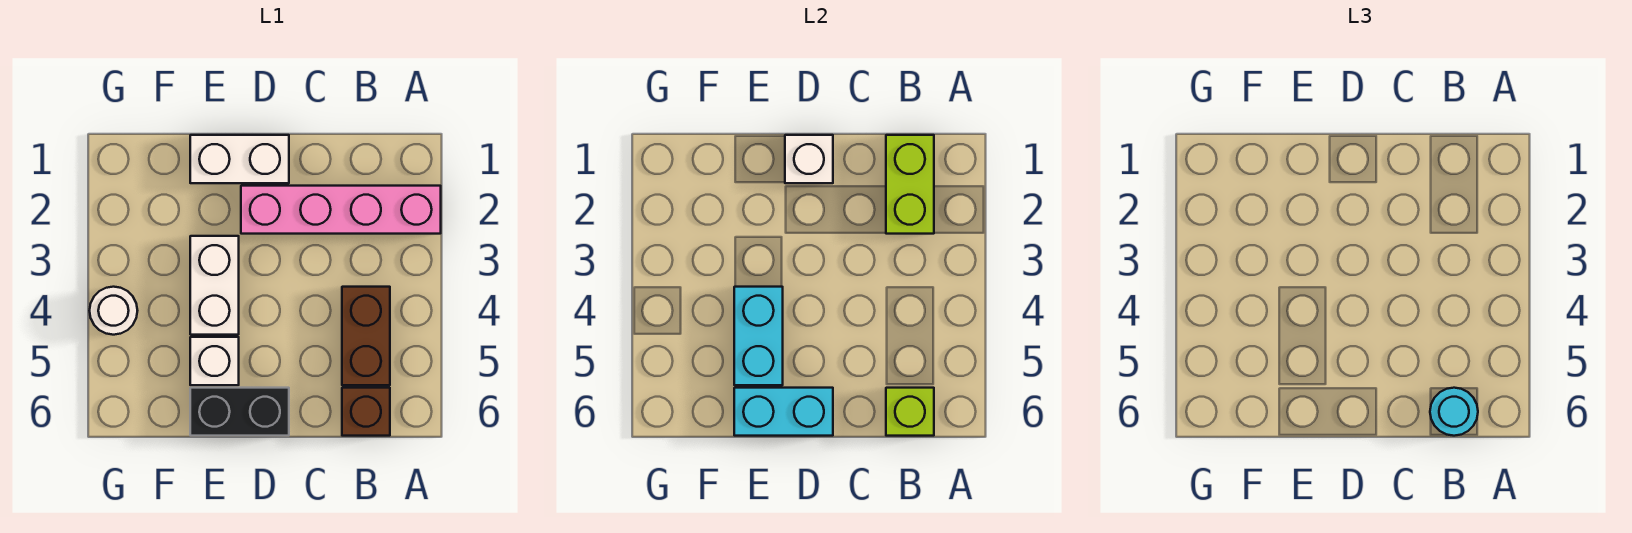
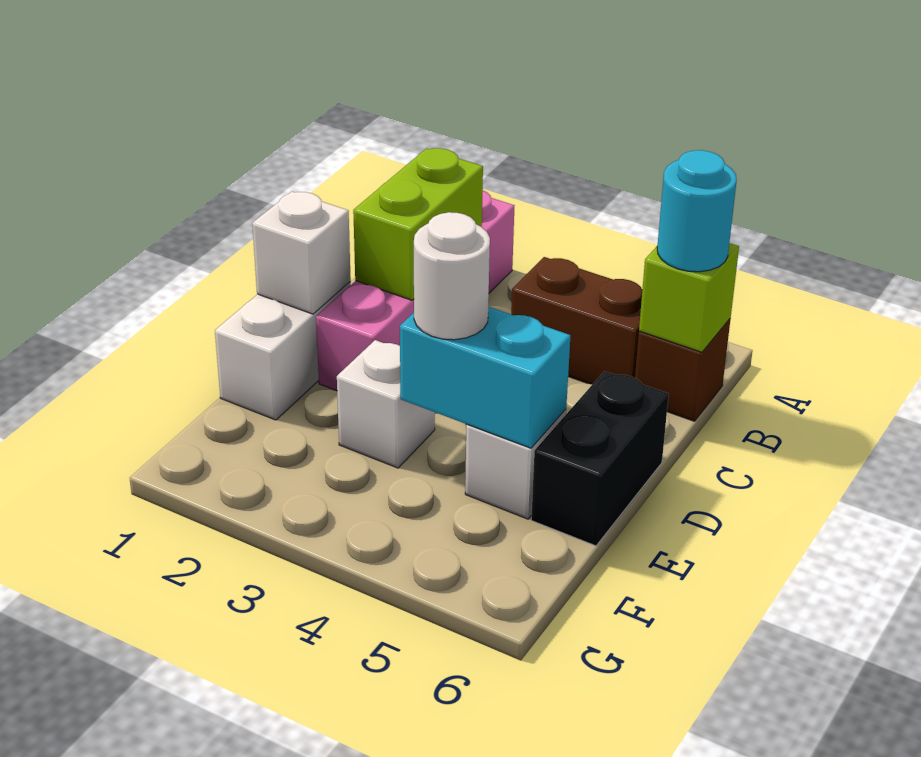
lime brick B1:B2 level 2 -> lime brick B2:C2 level 2
cyan brick D6:E6 level 2 -> none
white brick E3:E4 level 1 -> white brick E3 level 1
white round brick G4 level 1 -> white round brick E4 level 3

